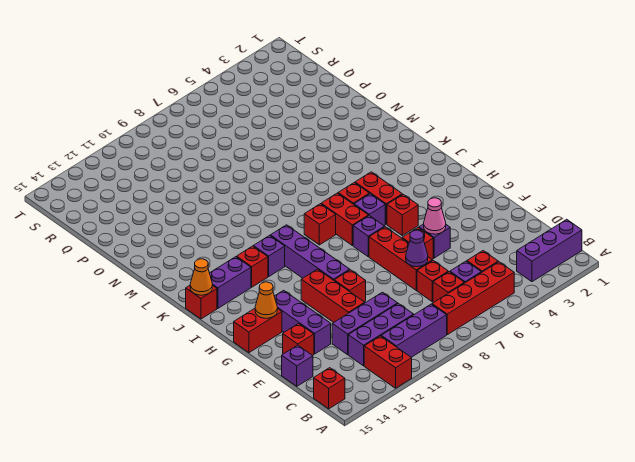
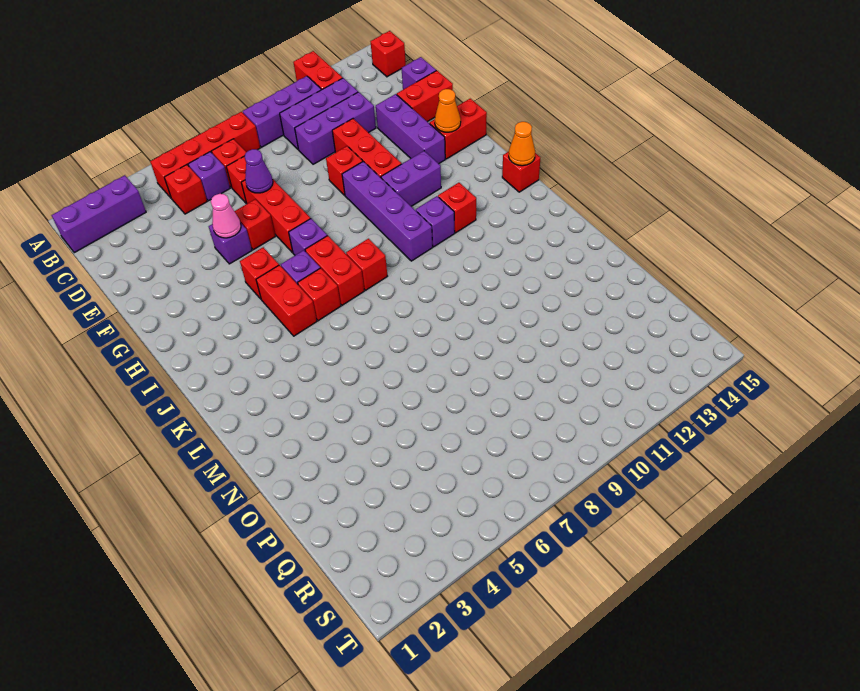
red brick E14 level 1 -> red brick E14:E15 level 1
purple brick J13:J14 level 1 -> purple brick H11:H12 level 1

